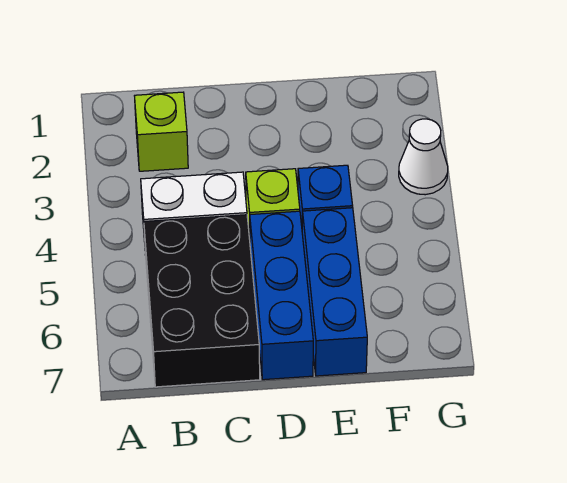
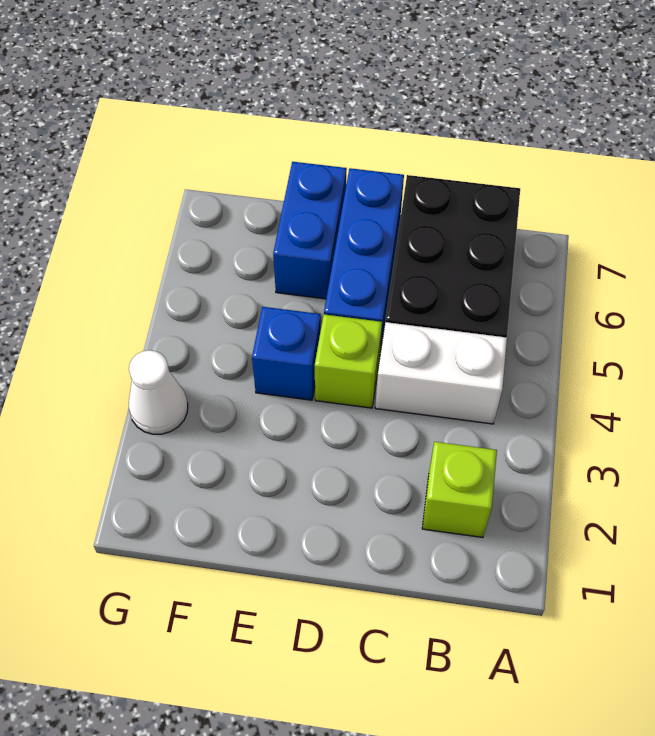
blue brick E5:E7 level 1 -> blue brick E6:E7 level 1

